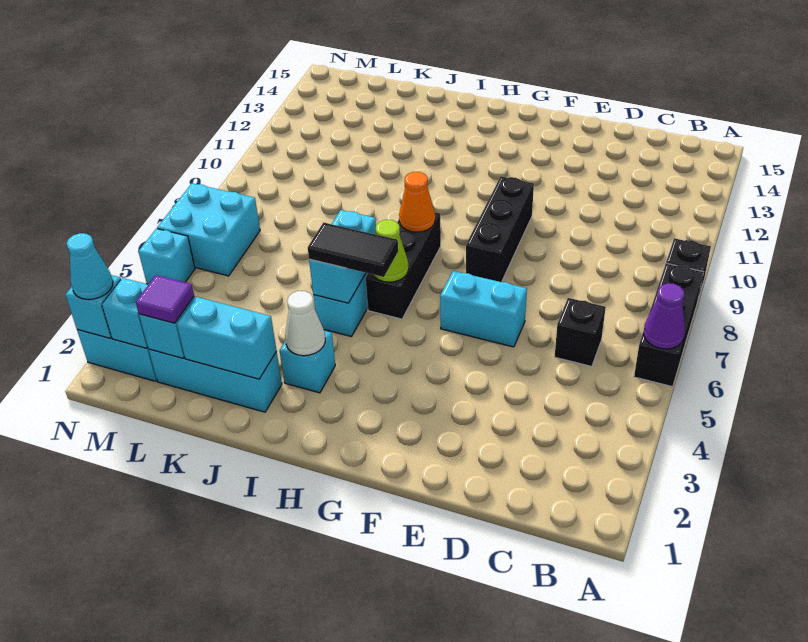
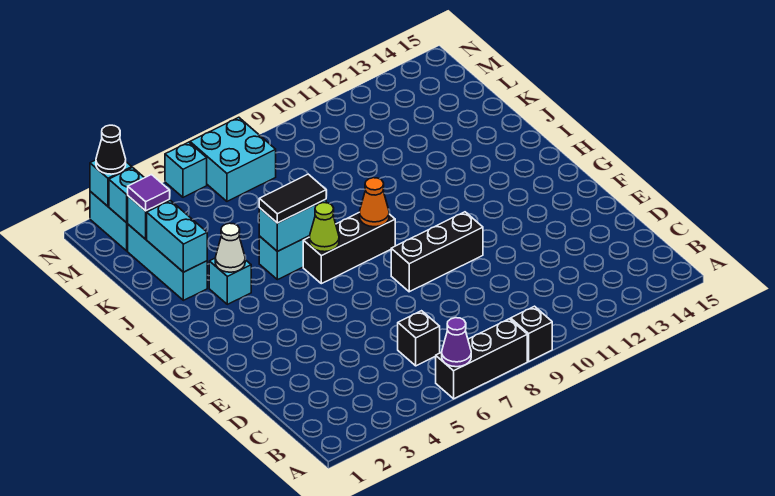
cyan brick E6:F6 level 1 -> none
black tile H5:I5 level 3 -> black tile I5:I6 level 3
cyan cone N2 level 3 -> black cone N2 level 3

